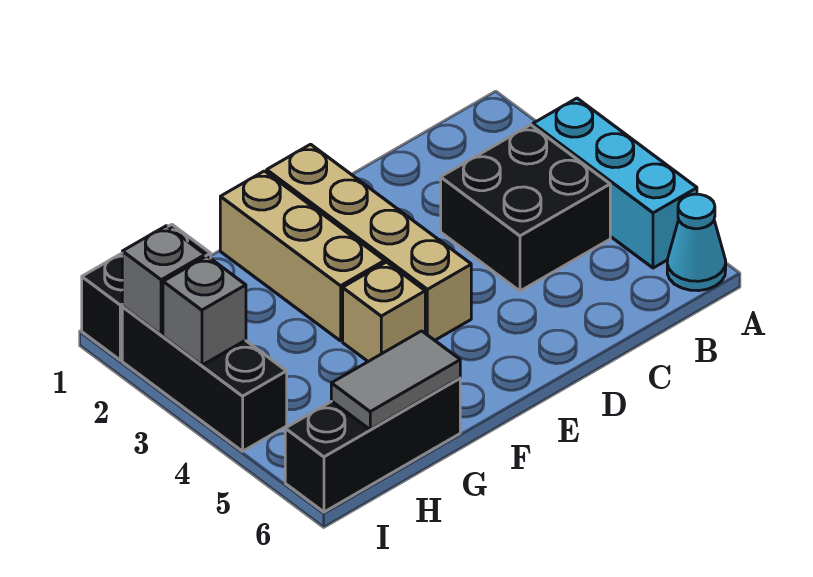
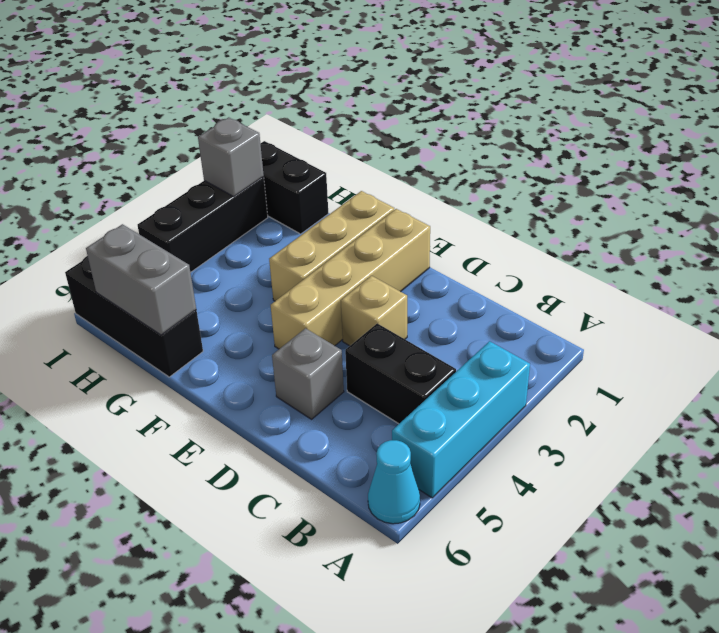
black brick B3:C4 level 1 -> black brick B4:C4 level 1
tan brick F4 level 1 -> tan brick D3 level 1
grey tile G6:H6 level 2 -> grey brick G6:H6 level 2
grey brick I3 level 2 -> grey brick D5 level 1

